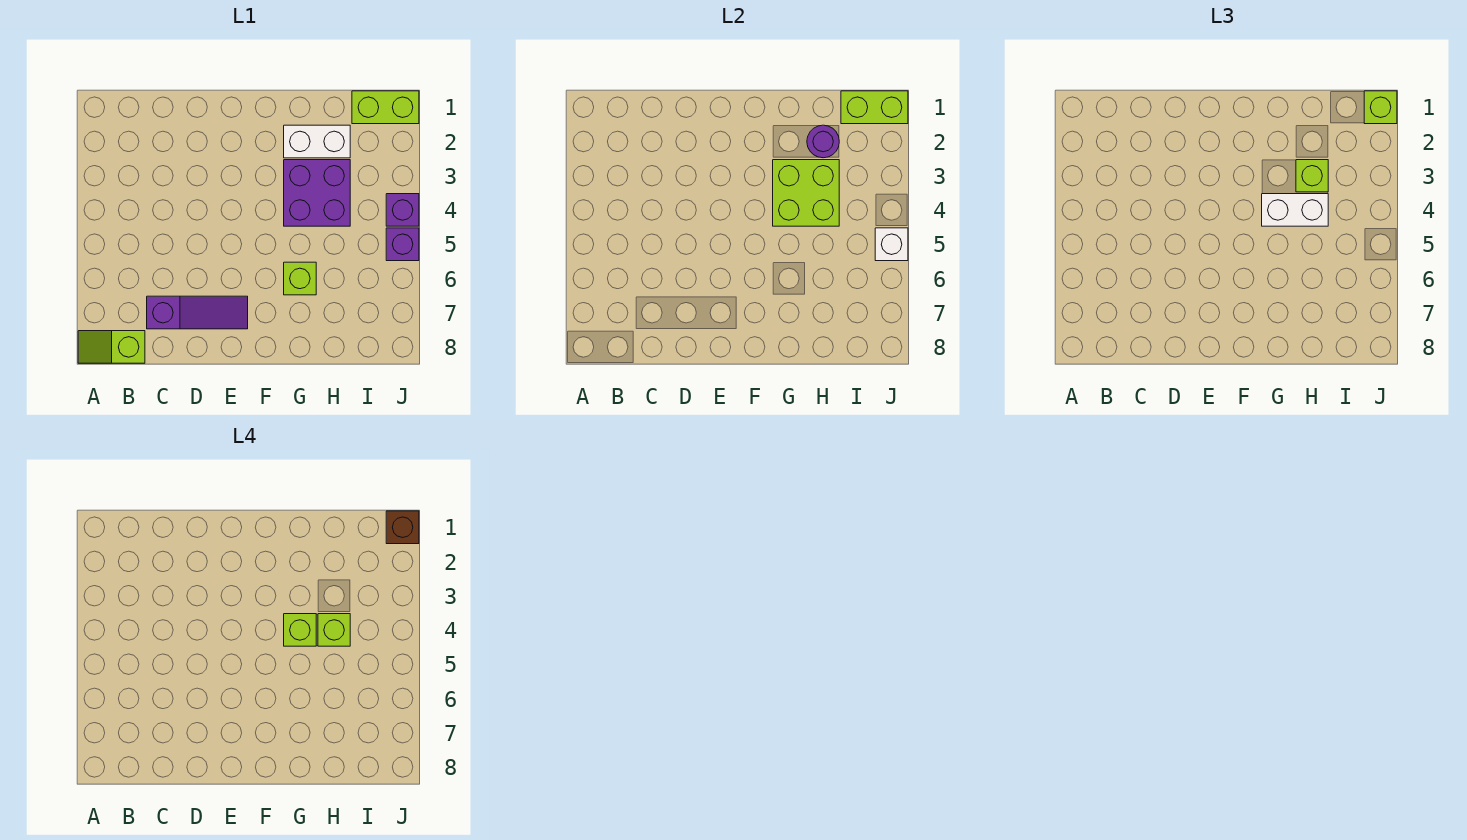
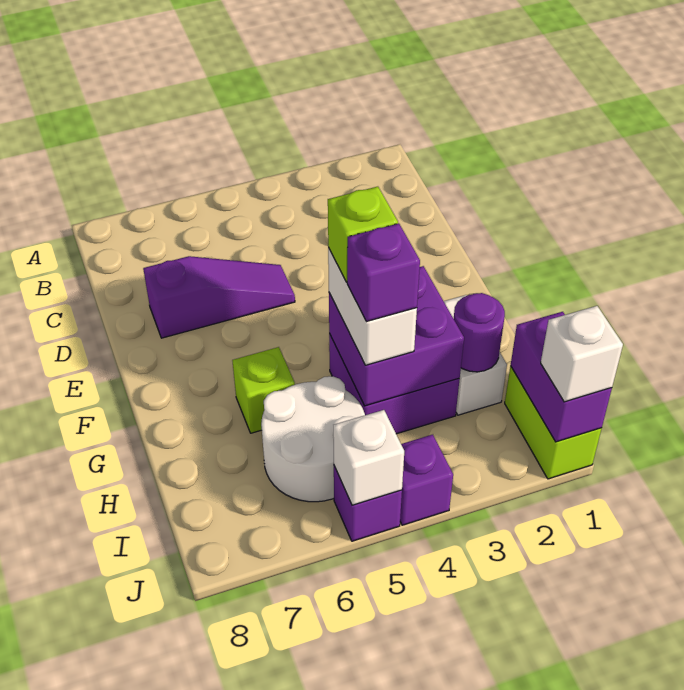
lime slope A8:B8 level 1 top B -> none
purple slope C7:E7 level 1 top C -> purple slope D5:D7 level 1 top 7
lime brick G3:H4 level 2 -> purple brick G3:H4 level 2
lime brick H3 level 3 -> none
lime brick H4 level 4 -> purple brick H4 level 4
none -> white round brick H5:I6 level 1
lime brick I1:J1 level 2 -> purple brick I1:J1 level 2
lime brick J1 level 3 -> white brick J1 level 3
brown brick J1 level 4 -> none

